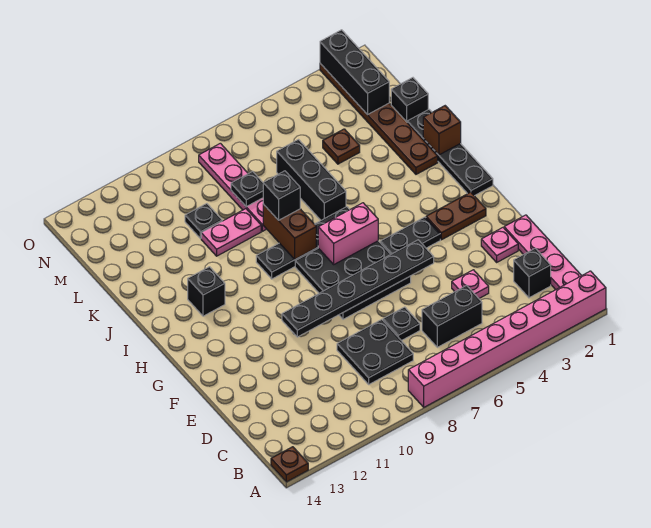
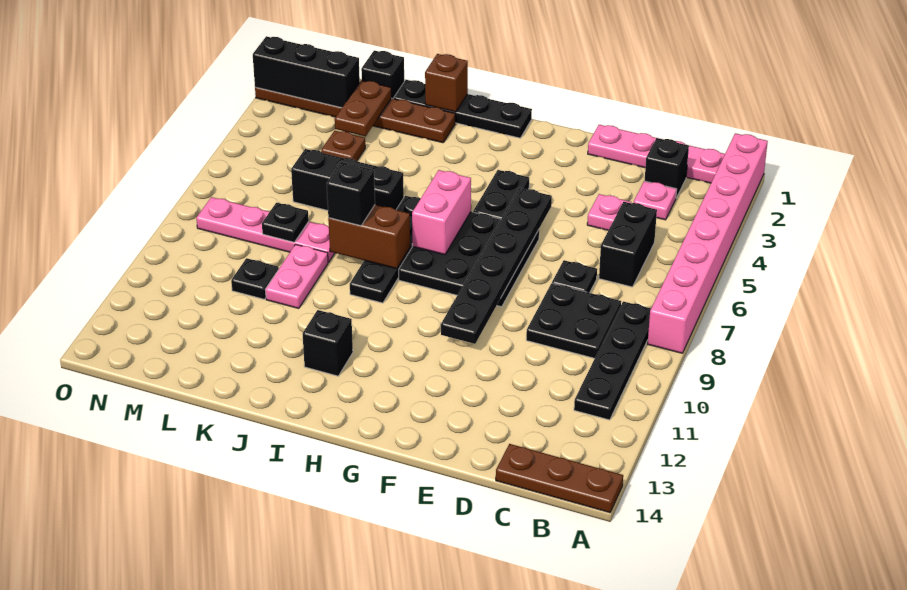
brown plate A14 level 1 -> brown plate A14:C14 level 1
none -> black plate B8:B11 level 1
pink plate E2 level 1 -> pink plate C3 level 1
brown plate G2:G3 level 1 -> brown plate L2:L3 level 2

